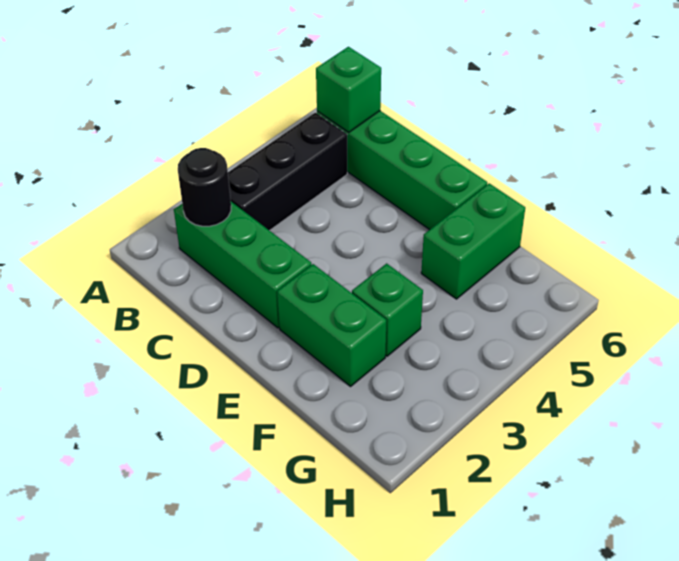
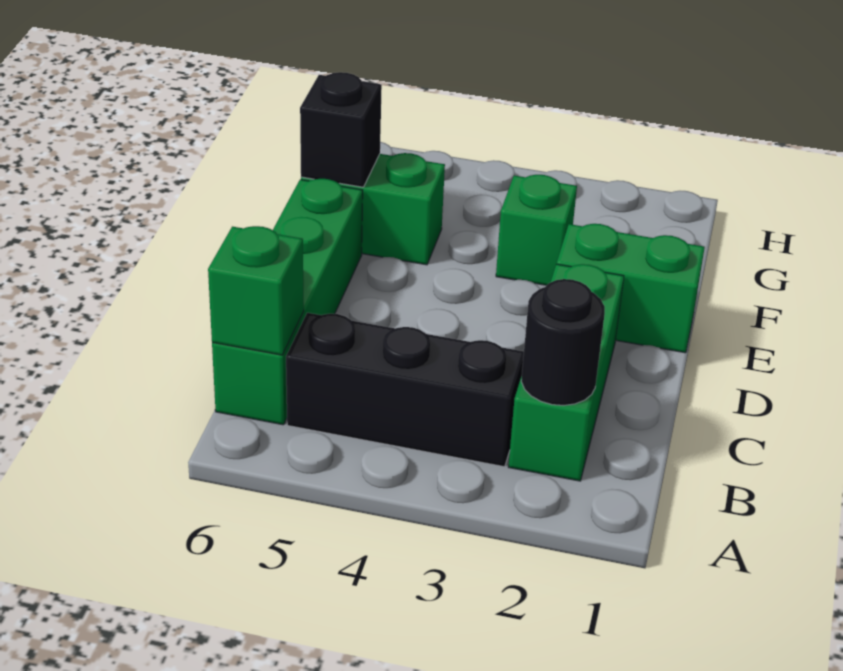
green brick E2:F2 level 1 -> green brick E1:E2 level 1
none -> black brick F6 level 2

